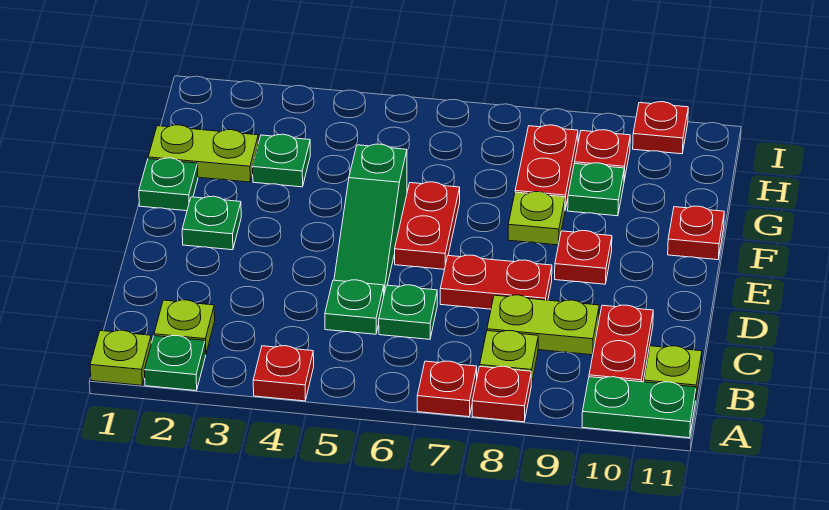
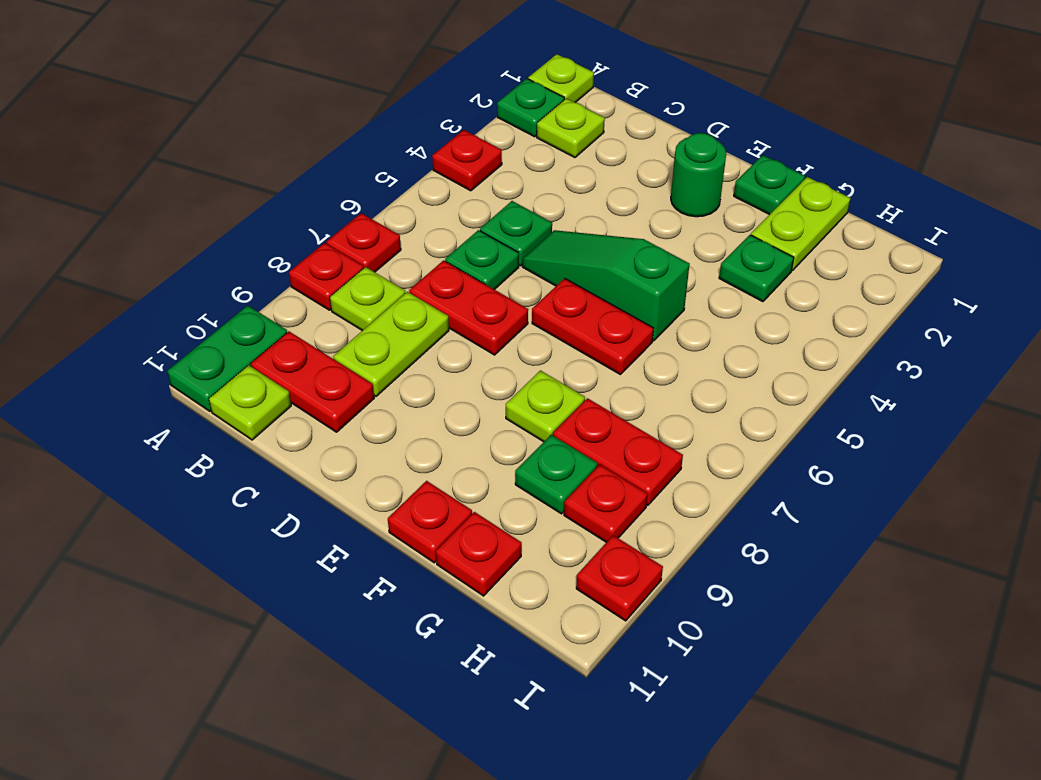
red plate D7:D8 level 1 -> red plate C7:D7 level 1
green plate E2 level 1 -> green round brick E2 level 1
red plate E9 level 1 -> red plate G11 level 1

